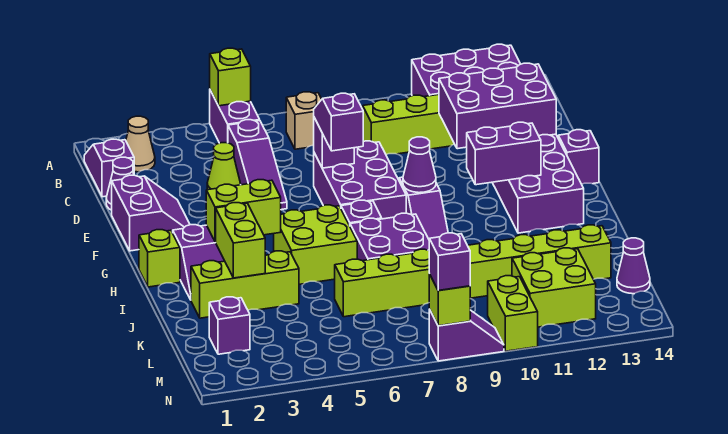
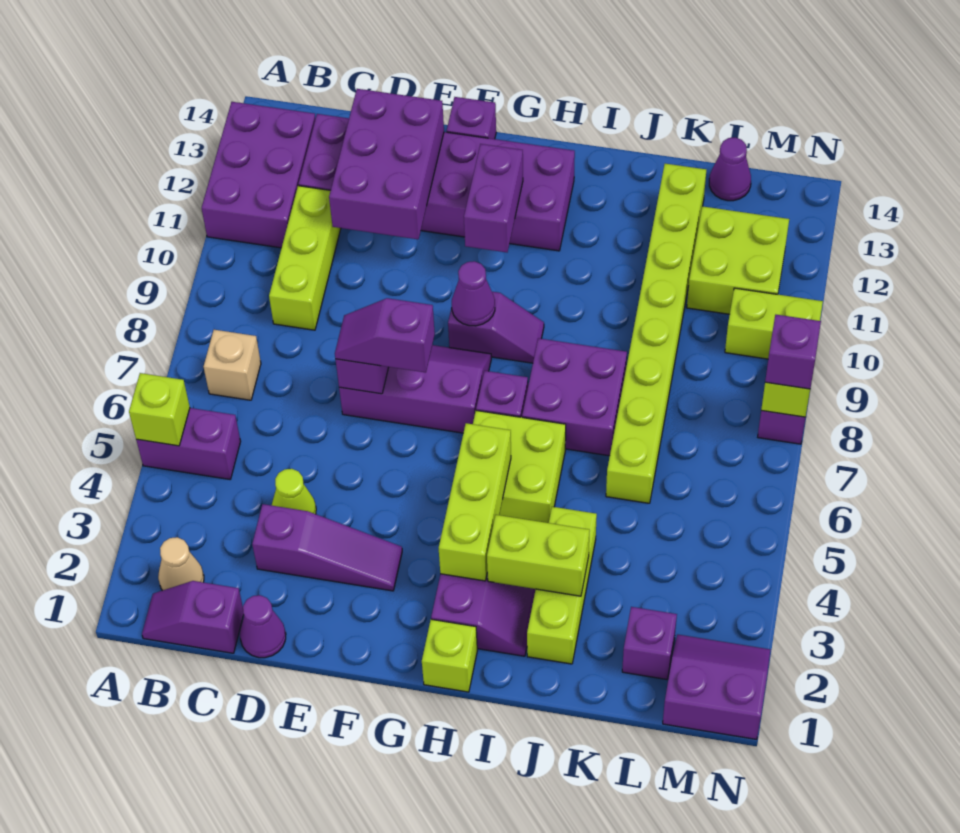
purple slope C5:E5 level 1 top C -> purple slope D3:F3 level 1 top D
purple slope E1:F2 level 1 top 1 -> purple slope M1:N2 level 1 top 1
purple brick E7:G8 level 1 -> purple slope E7:G8 level 1 top 7
lime brick H3:H4 level 2 -> lime brick H3:H5 level 2

